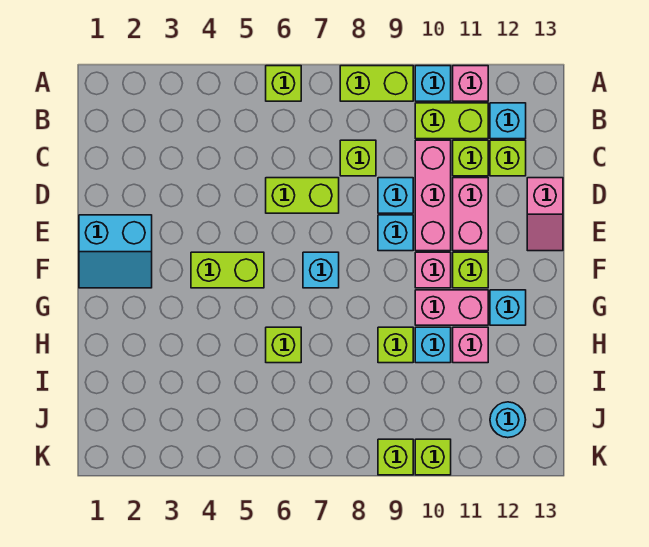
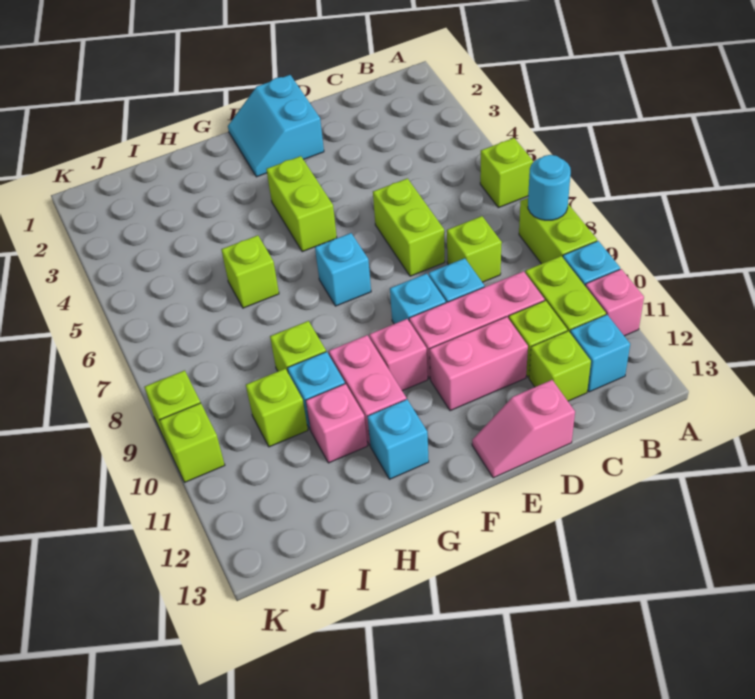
lime brick F11 level 1 -> lime brick I10 level 1
cyan round brick J12 level 1 -> cyan round brick A8 level 2

